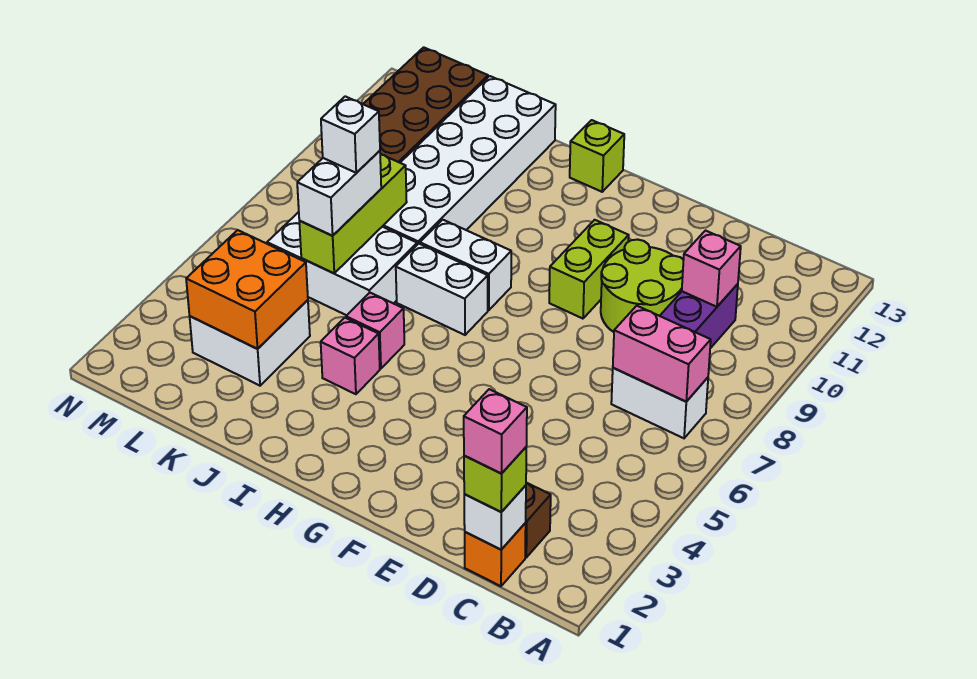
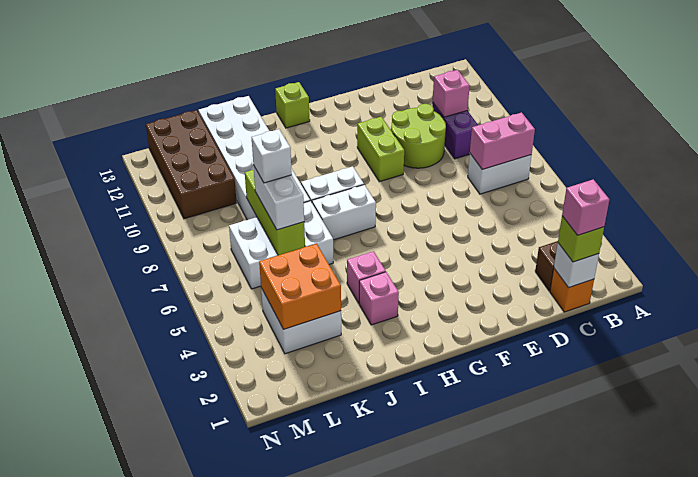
pink brick I5 level 1 -> pink brick I3 level 1

